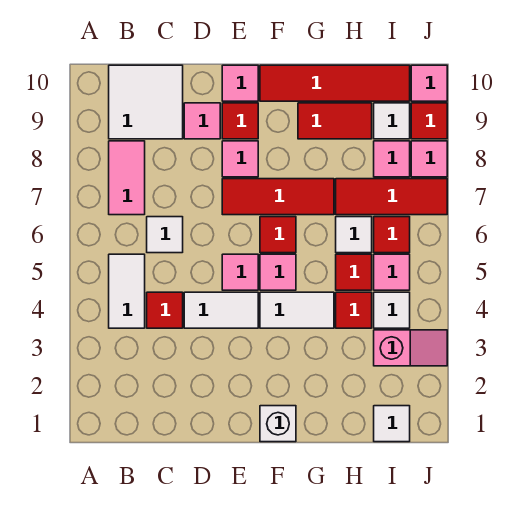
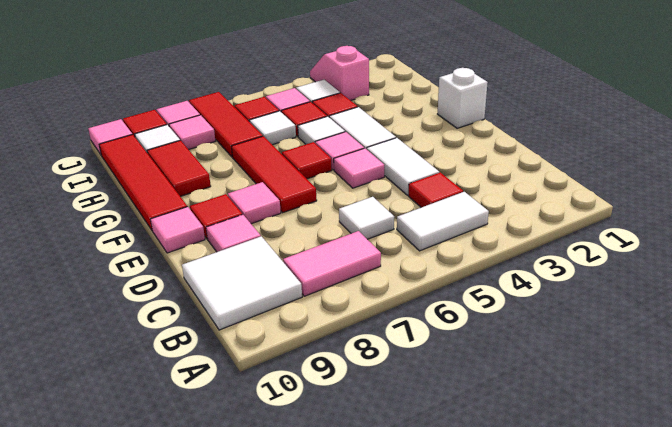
white tile I1 level 1 -> white tile G5 level 1

